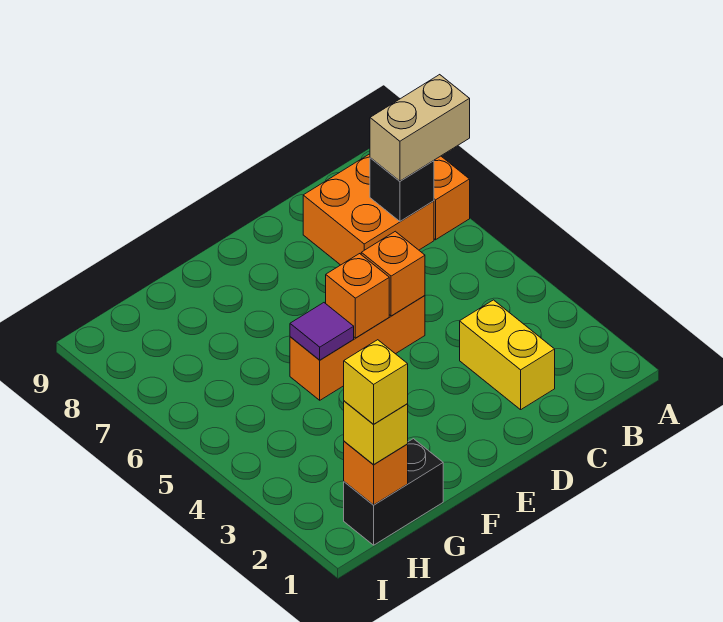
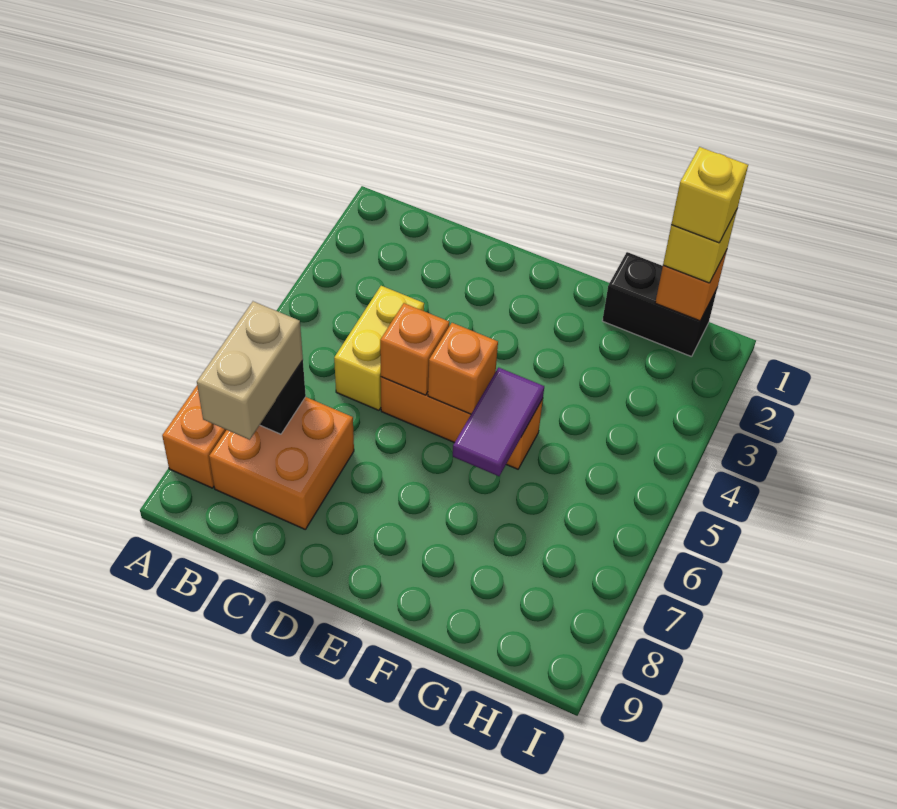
tan brick A7:B7 level 3 -> tan brick B7:B8 level 3
yellow brick C2:C3 level 1 -> yellow brick C4:C5 level 1
purple tile F5 level 2 -> purple tile F5:F6 level 2

